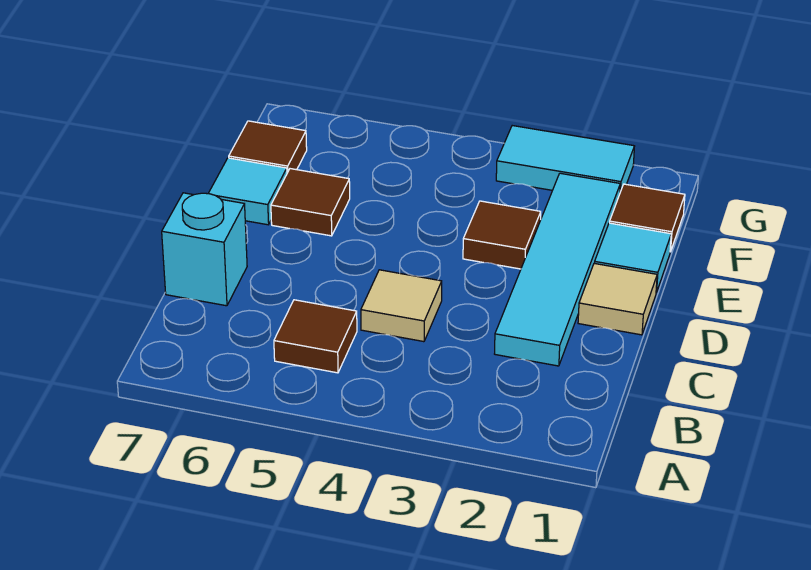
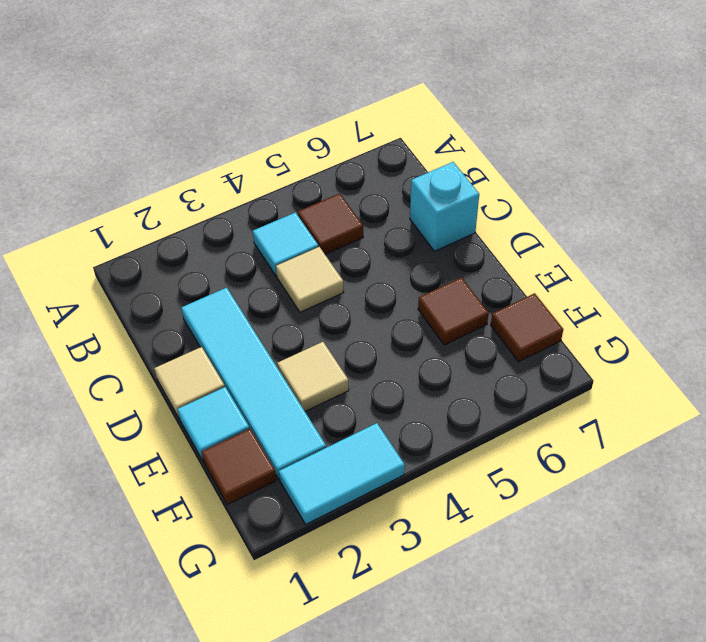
brown tile E3 level 1 -> tan tile E3 level 1
cyan tile E7 level 1 -> cyan tile B4 level 1

